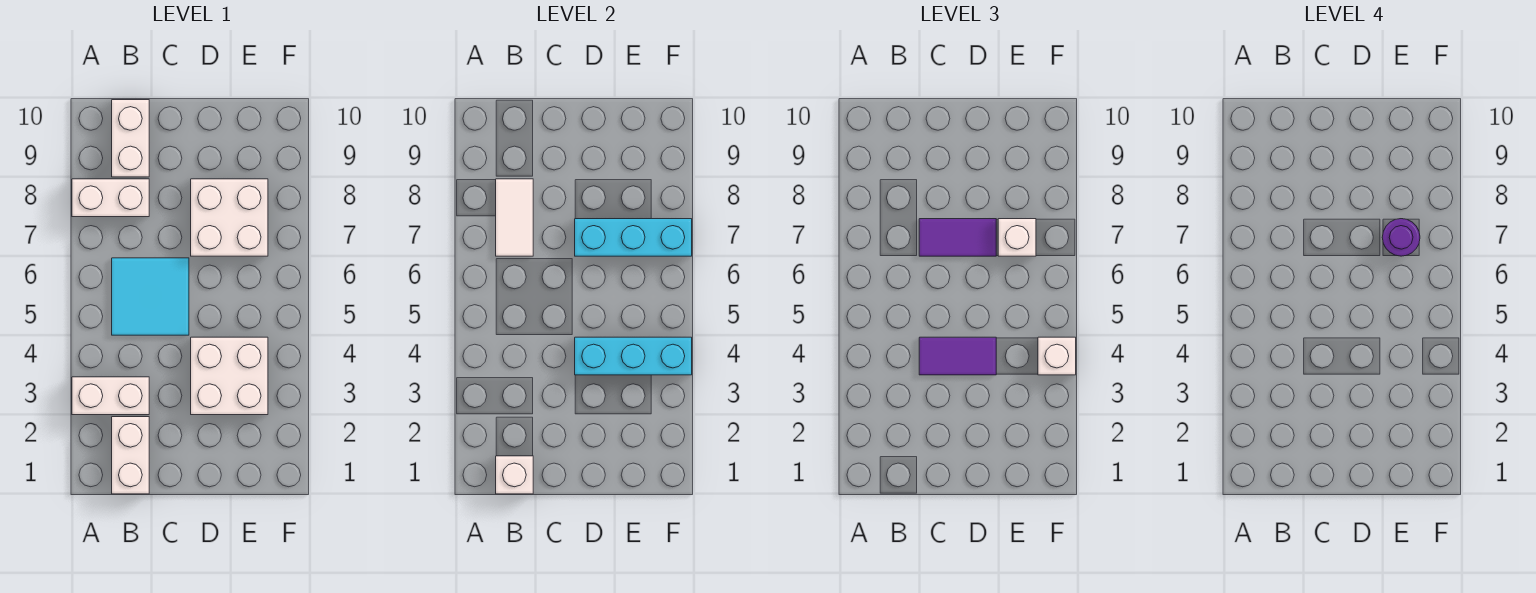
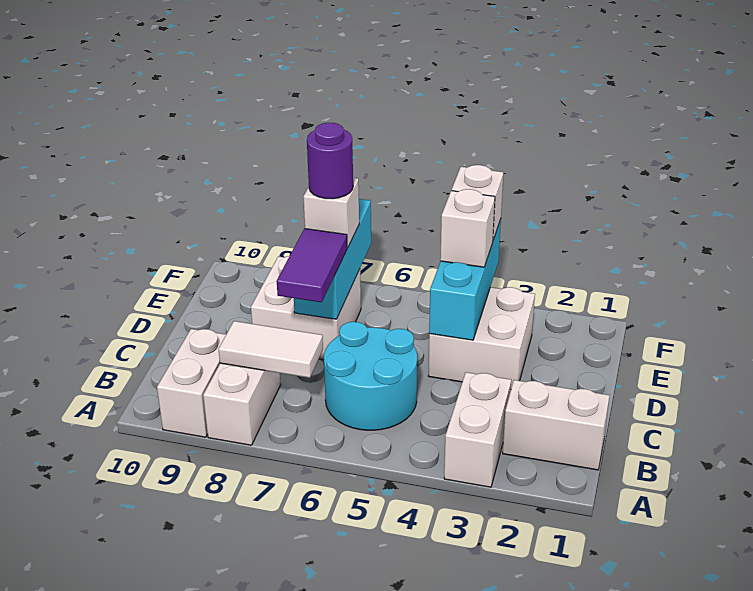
white brick B1 level 2 -> white brick E4 level 3
cyan tile B5:C6 level 1 -> cyan round brick B5:C6 level 1
white brick B9:B10 level 1 -> white brick A9:B9 level 1
purple tile C4:D4 level 3 -> none

